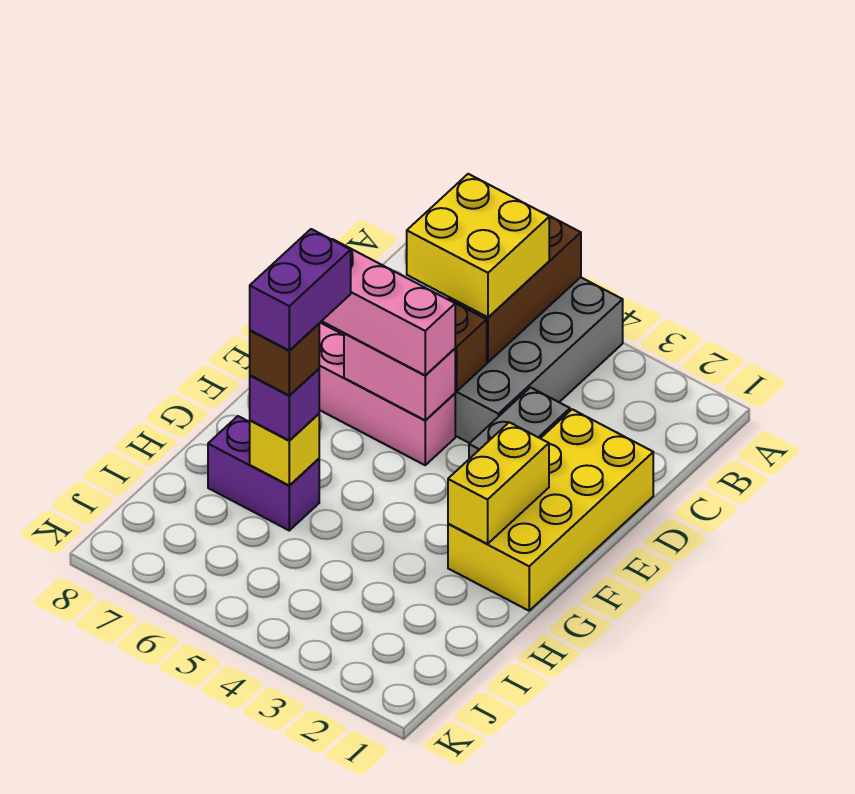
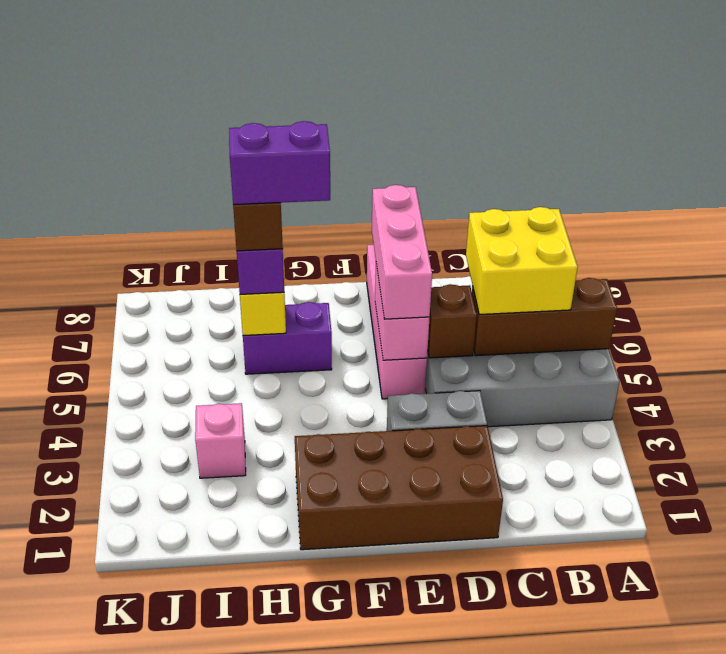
yellow brick D1:G2 level 1 -> brown brick D1:G2 level 1
yellow brick F2:G2 level 2 -> none
purple brick H6:H7 level 1 -> purple brick G6:H6 level 1
none -> pink brick I3 level 1

